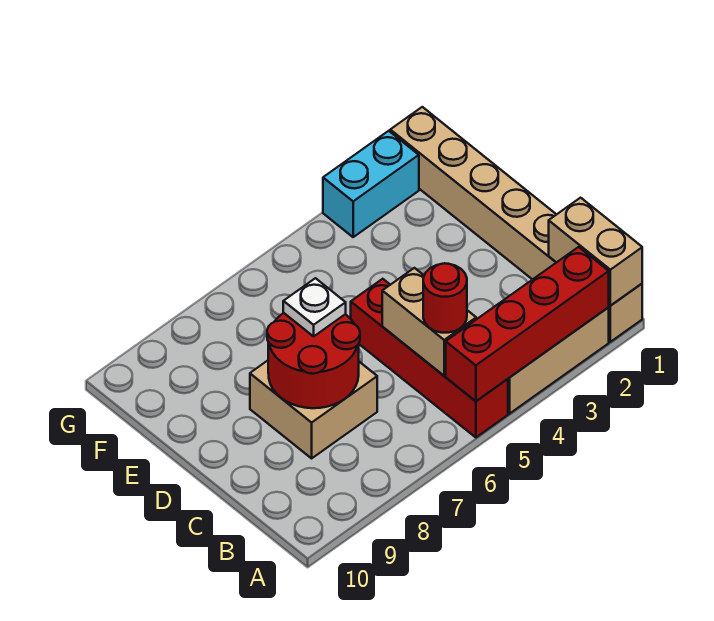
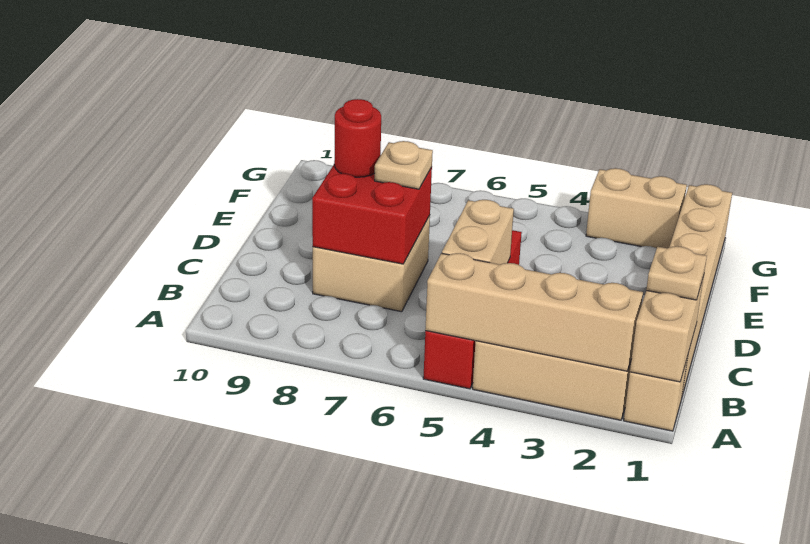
red brick A2:A5 level 2 -> tan brick A2:A5 level 2
none -> tan plate B1 level 3
red round brick B5 level 3 -> red round brick D8 level 3
red round brick C7:D8 level 2 -> red brick C7:D8 level 2
white plate D7 level 3 -> tan plate D7 level 3
cyan brick G2:G3 level 1 -> tan brick G2:G3 level 1

